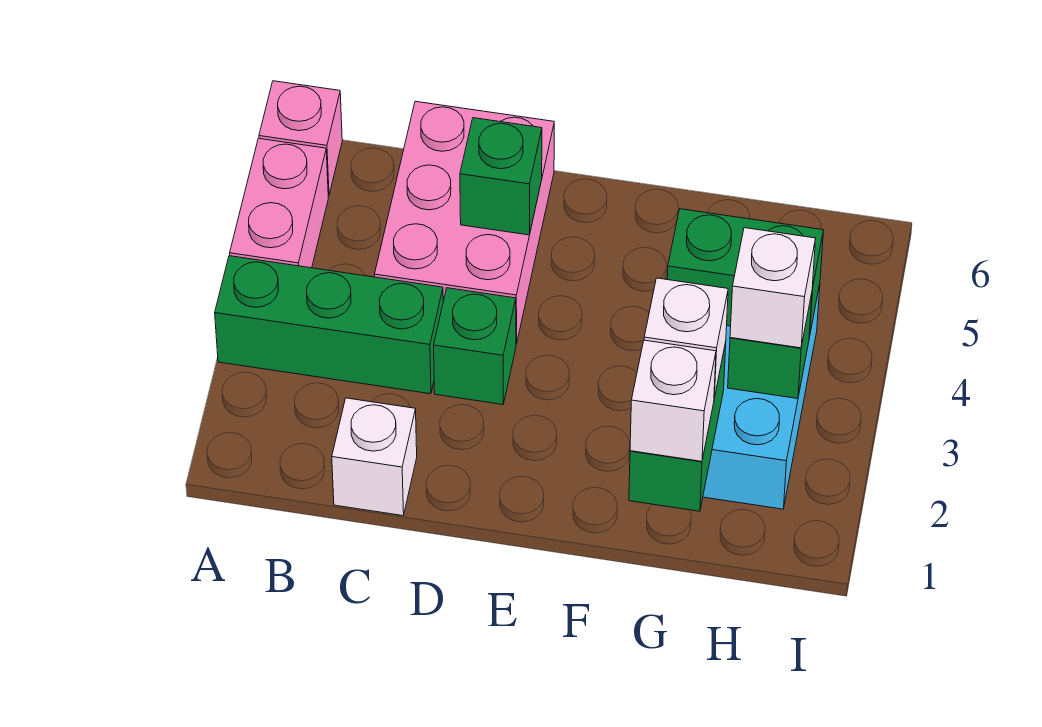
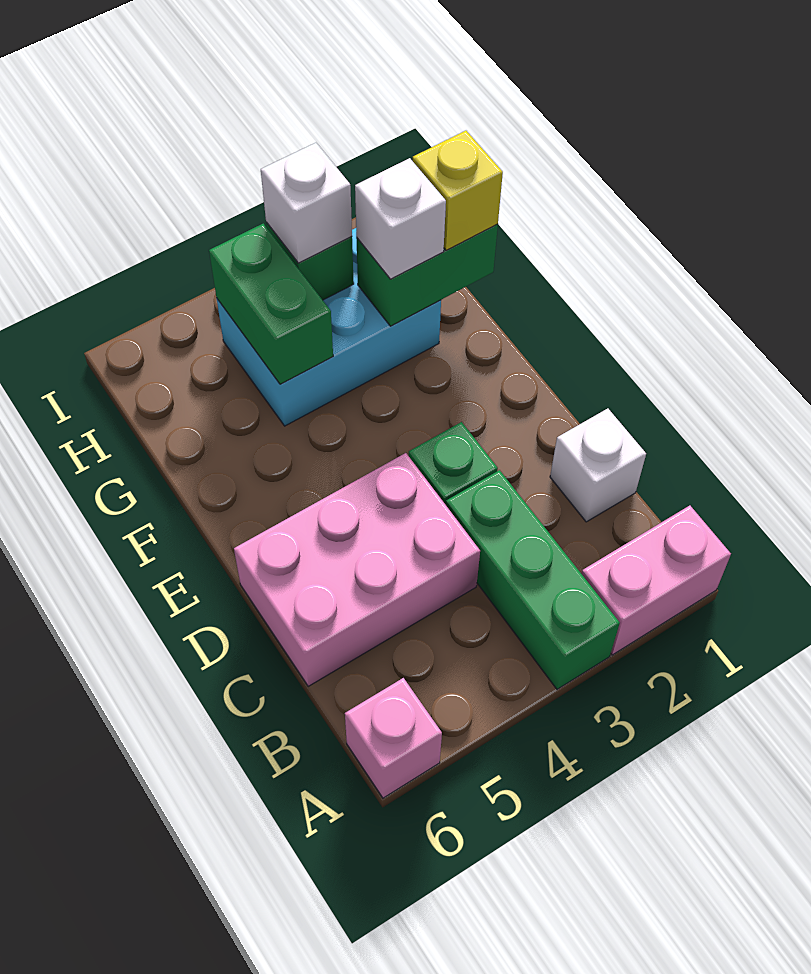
pink brick A4:A5 level 1 -> pink brick A1:A2 level 1
green brick D5 level 2 -> none
white brick G1 level 3 -> yellow brick G1 level 3

